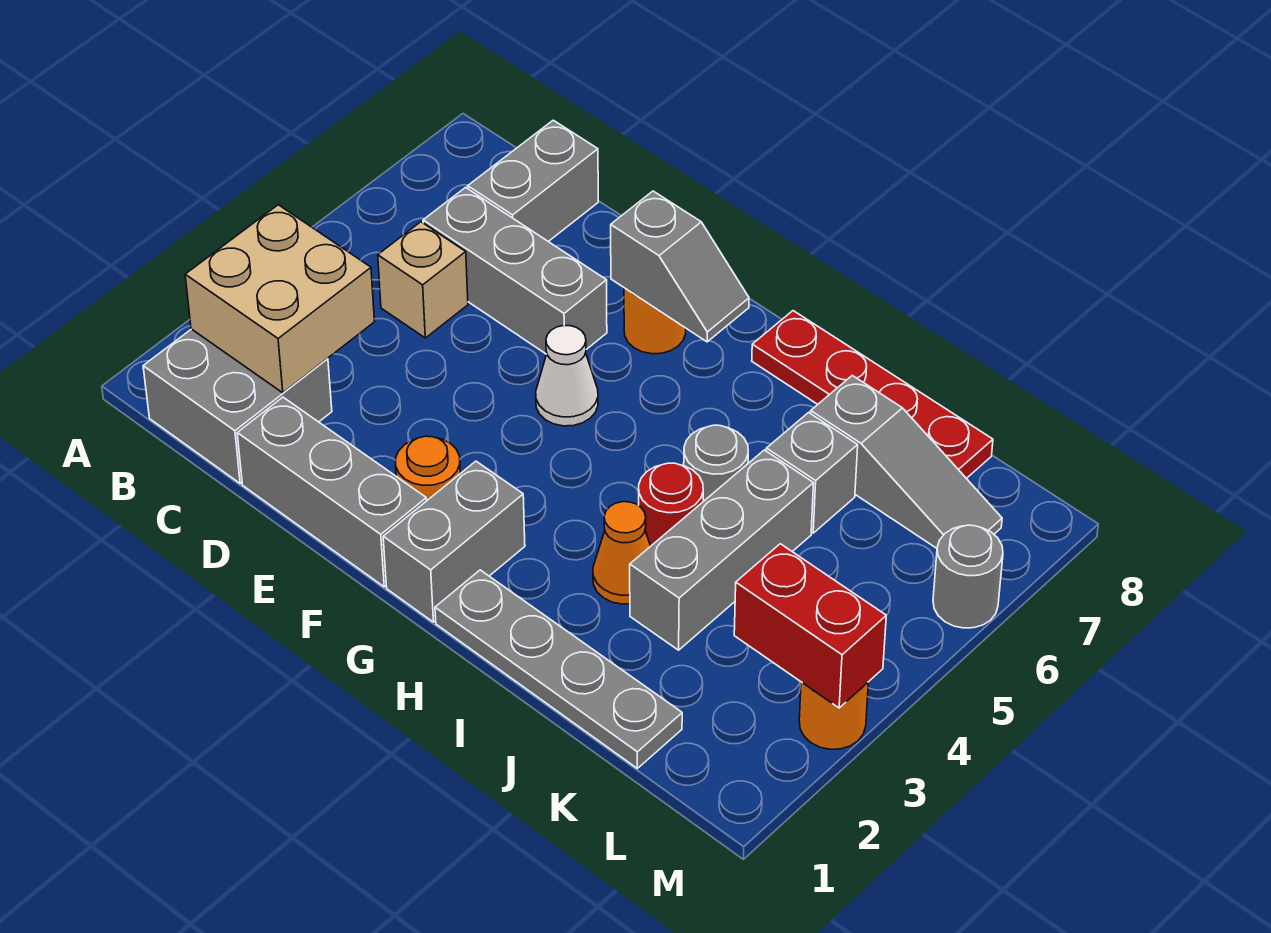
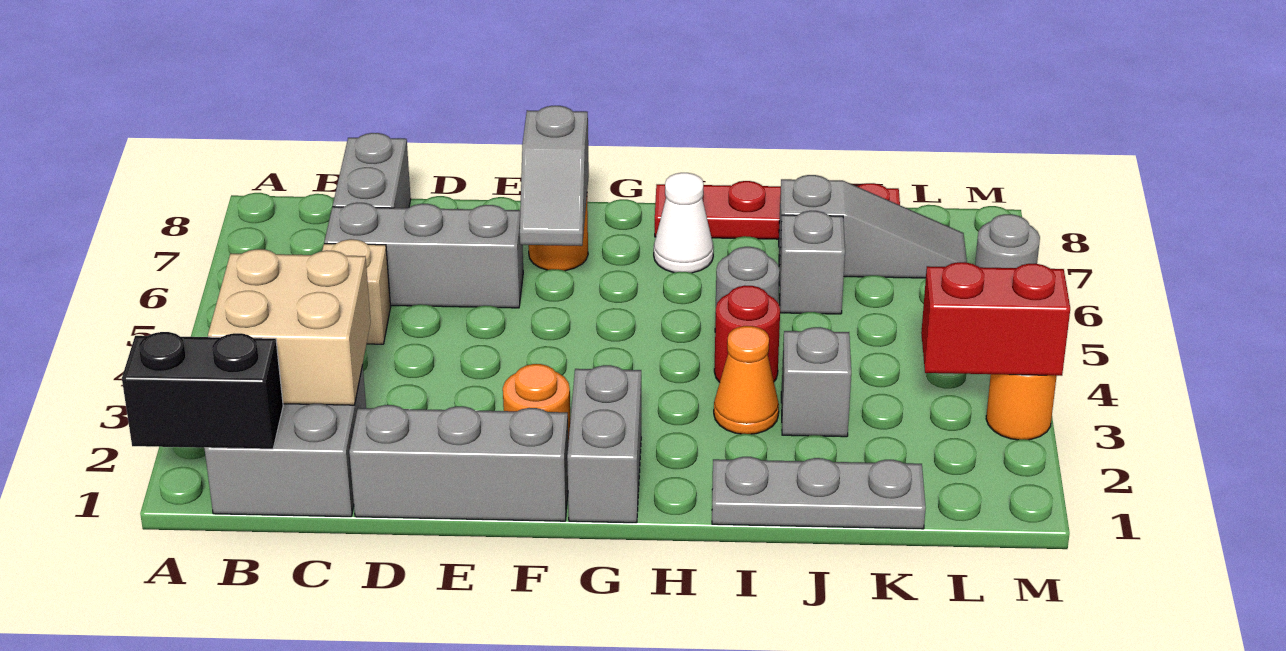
none -> black brick A1:B1 level 2
white cone F5 level 1 -> white cone H7 level 1
grey slope F7:G7 level 2 top F -> grey slope F6:F7 level 2 top 7
grey plate H1:K1 level 1 -> grey plate I1:K1 level 1
grey brick J3:J5 level 1 -> grey brick J3 level 1

